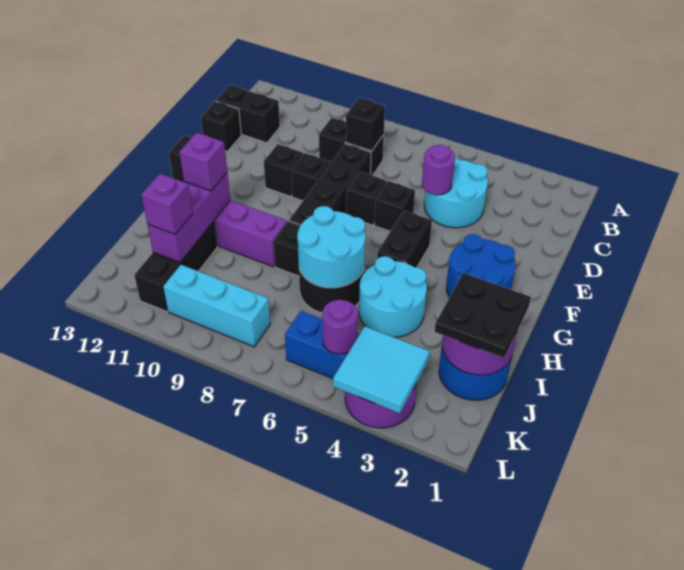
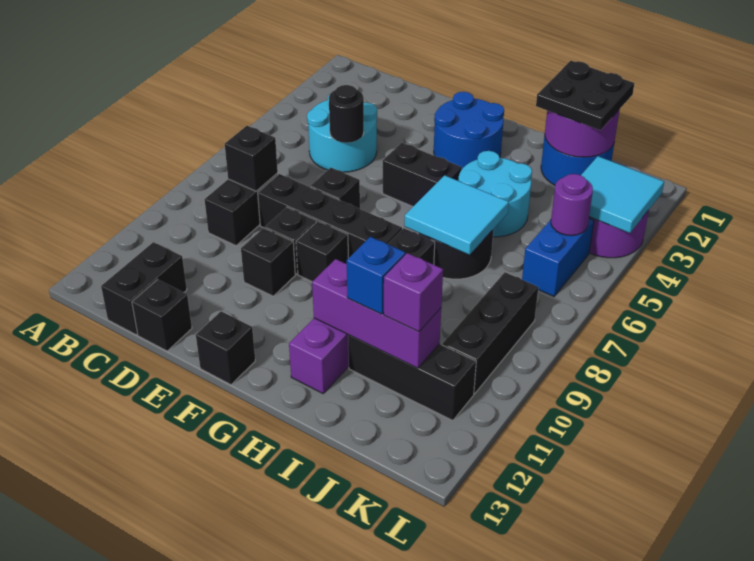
purple round brick D5 level 2 -> black round brick D5 level 2
black brick E6 level 1 -> black brick F9 level 1
cyan round brick H6:I7 level 2 -> cyan tile H6:I7 level 2
purple brick H11 level 3 -> none
none -> blue brick I11 level 3
cyan brick K8:K10 level 1 -> black brick K8:K10 level 1

